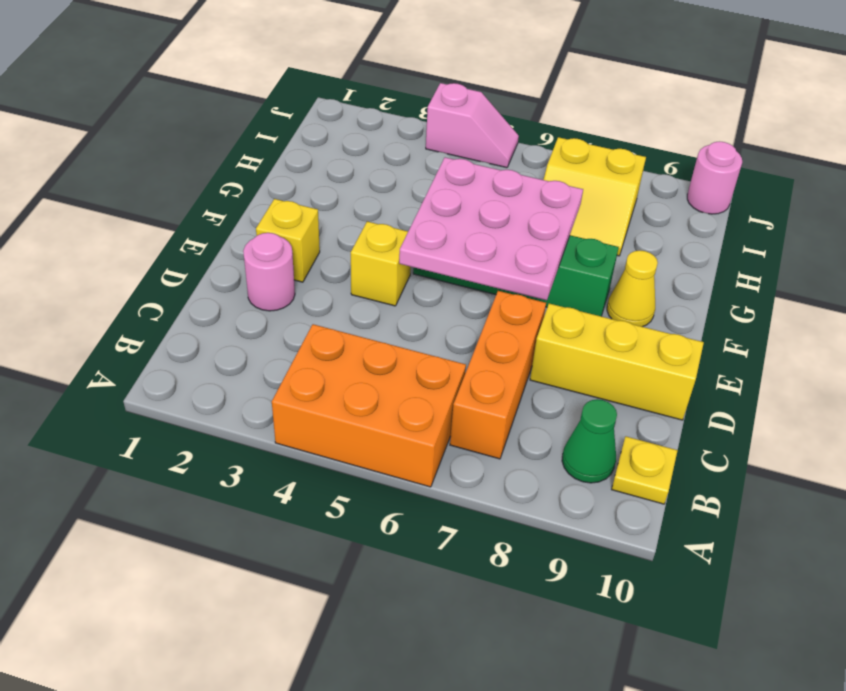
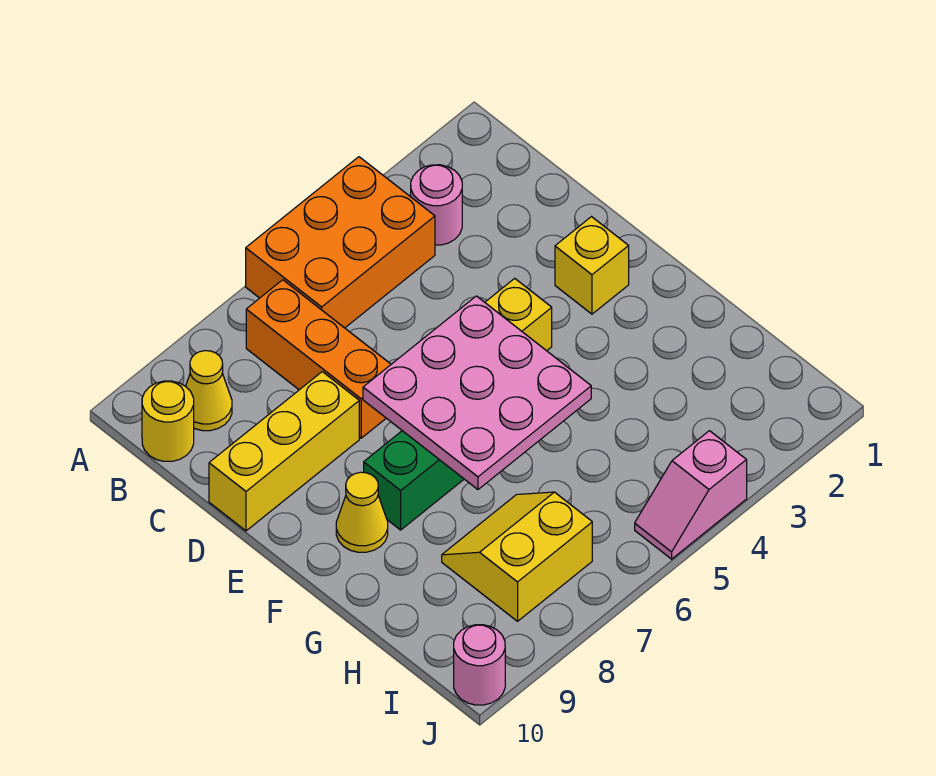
green cone B9 level 1 -> yellow cone B9 level 1
yellow plate B10 level 1 -> yellow round brick B10 level 1
pink round brick D2 level 1 -> pink round brick B3 level 1

